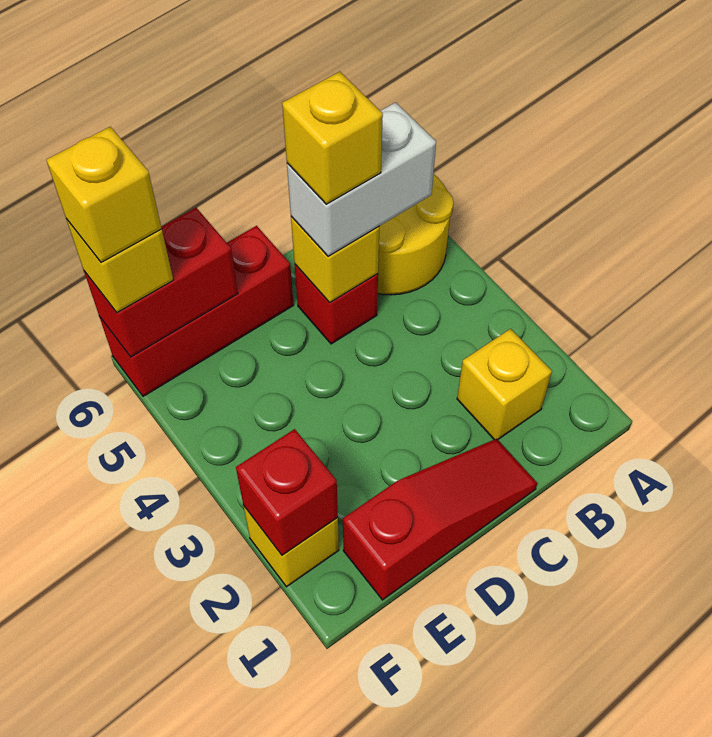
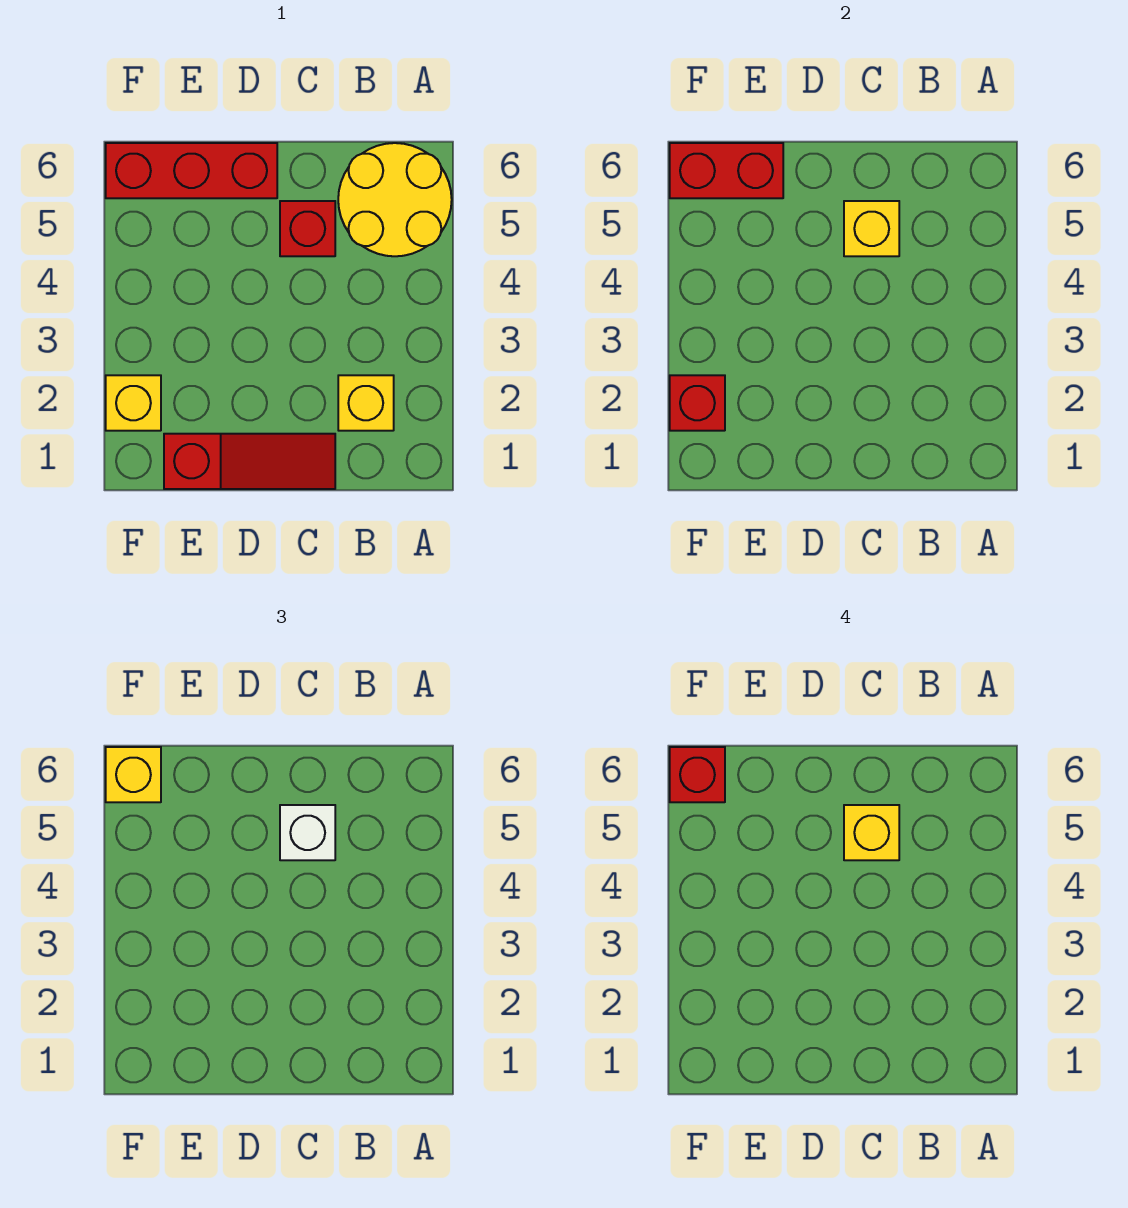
white brick B5:C5 level 3 -> white brick C5 level 3
yellow brick F6 level 4 -> red brick F6 level 4

